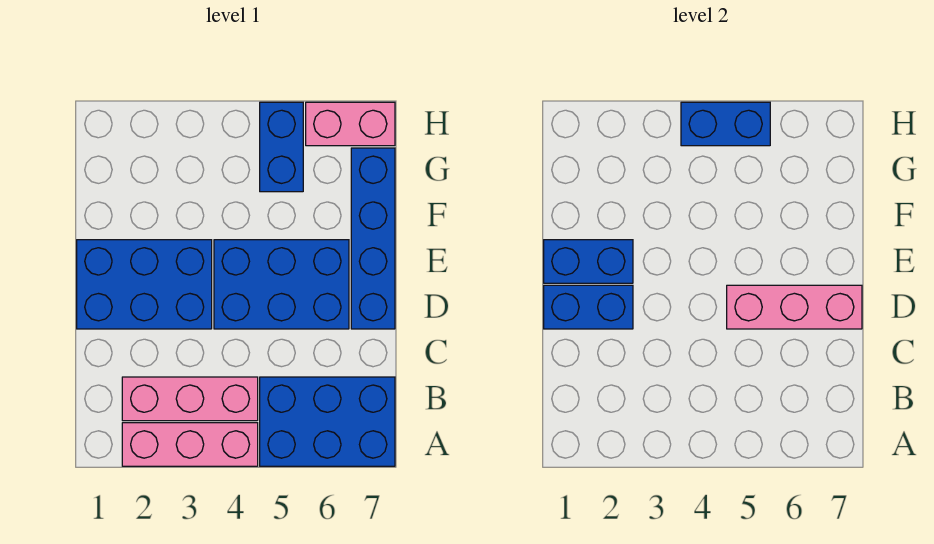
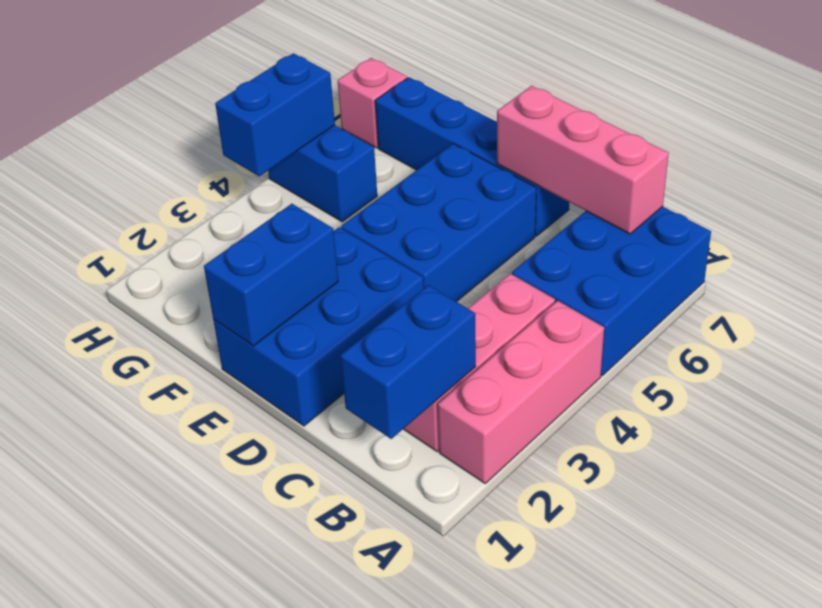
blue brick D1:D2 level 2 -> blue brick B1:B2 level 2
pink brick D5:D7 level 2 -> pink brick B7:D7 level 2
pink brick H6:H7 level 1 -> pink brick H7 level 1

